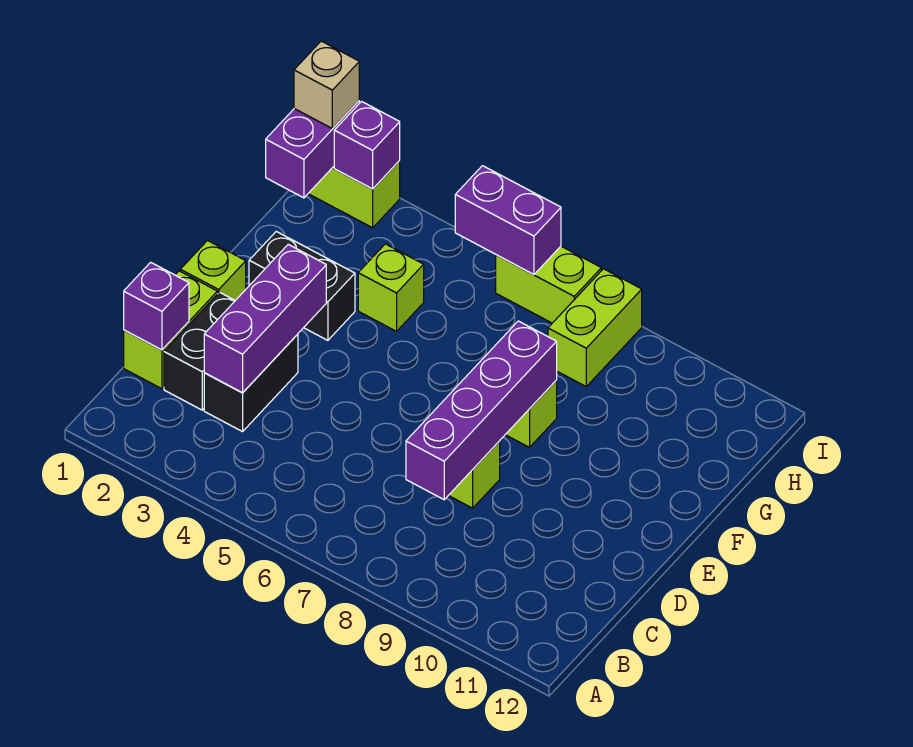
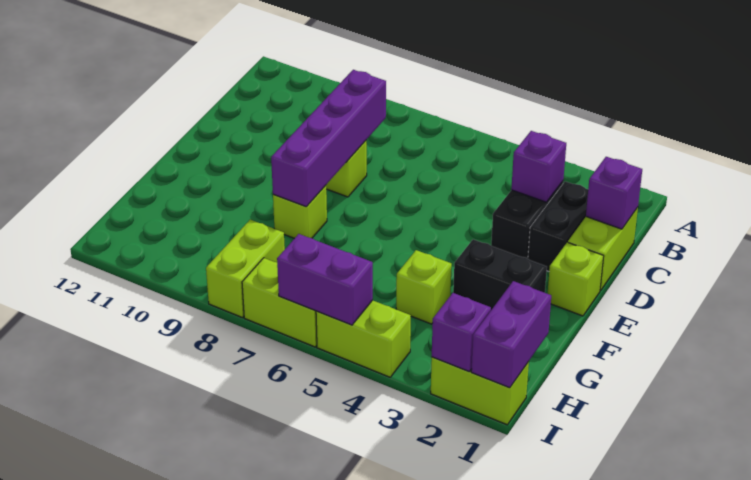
purple brick C3:E3 level 2 -> purple brick C3 level 2
tan brick I1 level 3 -> none
none -> lime brick I4:I5 level 1

